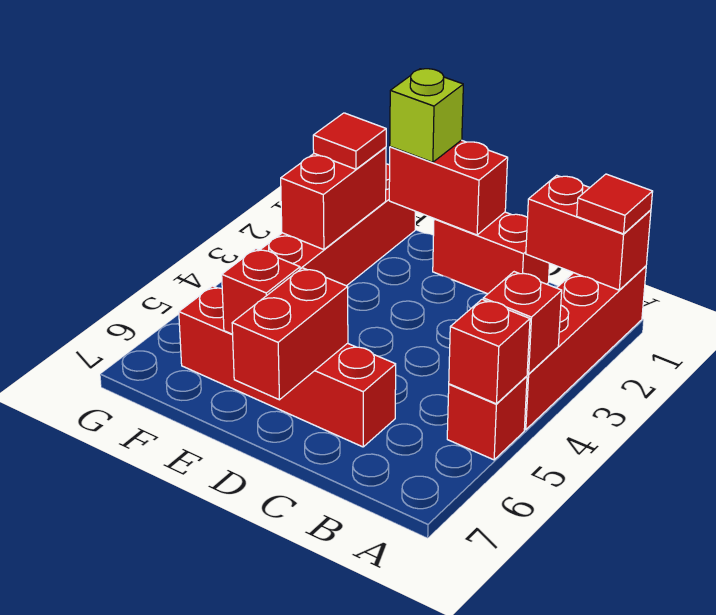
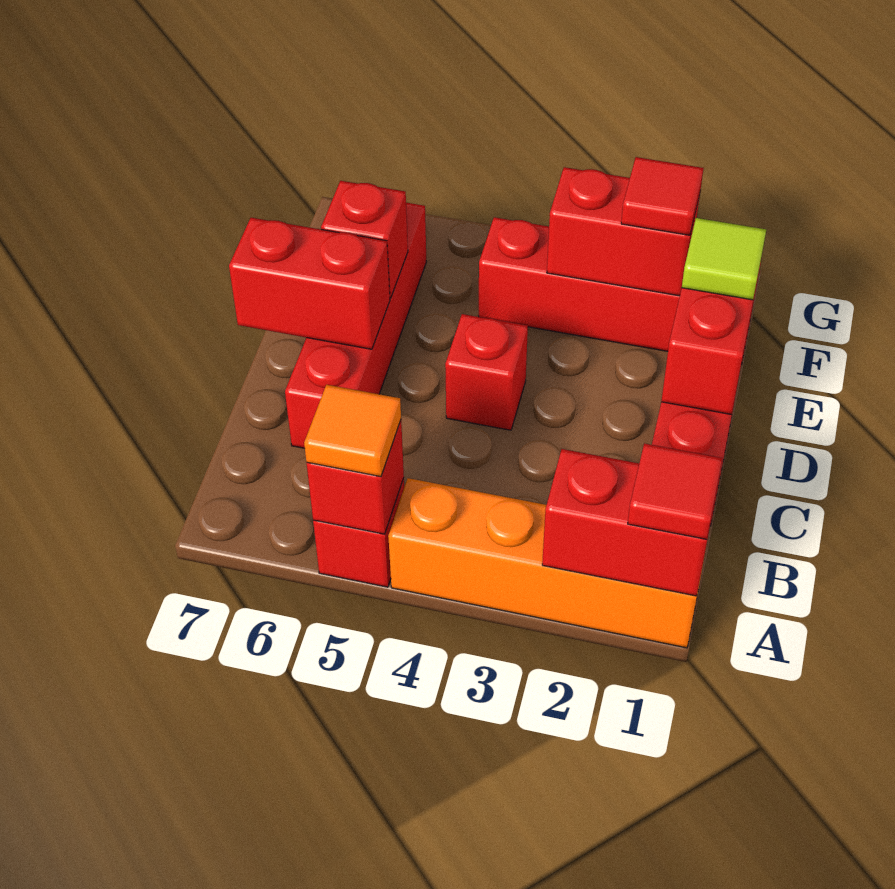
red brick A1:A4 level 1 -> orange brick A1:A4 level 1
red brick A1:B1 level 2 -> red brick A1:A2 level 2
red brick A4 level 2 -> red brick D4 level 1
none -> orange tile A5 level 3
lime brick E1 level 3 -> lime tile E1 level 3

